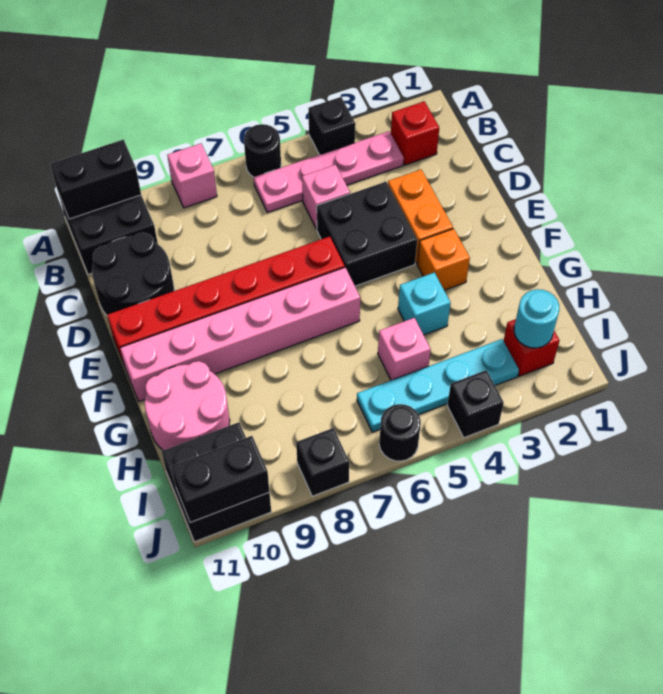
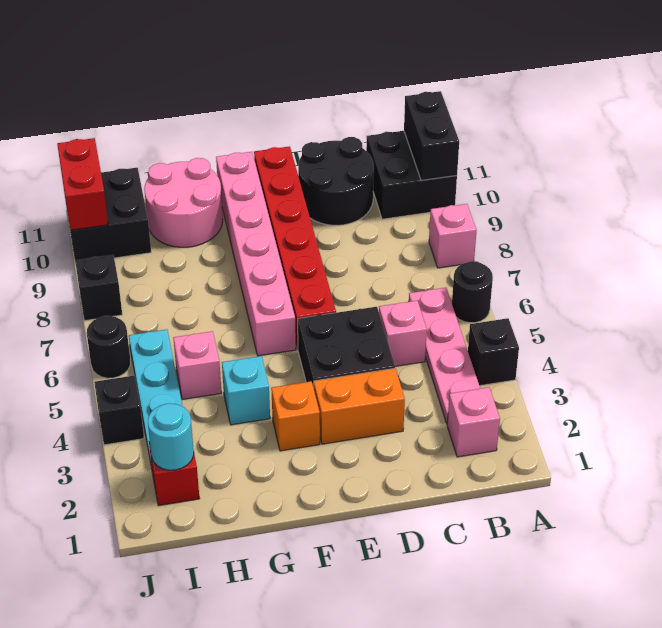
red brick B2 level 1 -> pink brick B2 level 1
black brick J10:J11 level 2 -> red brick J10:J11 level 2

